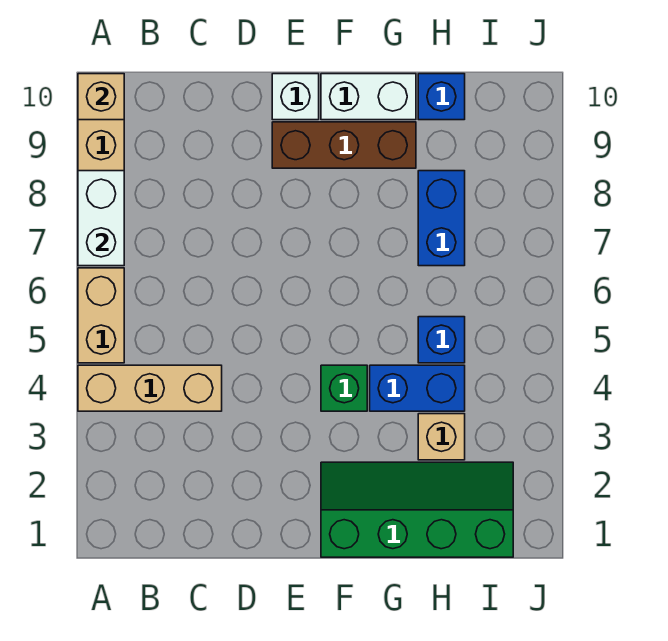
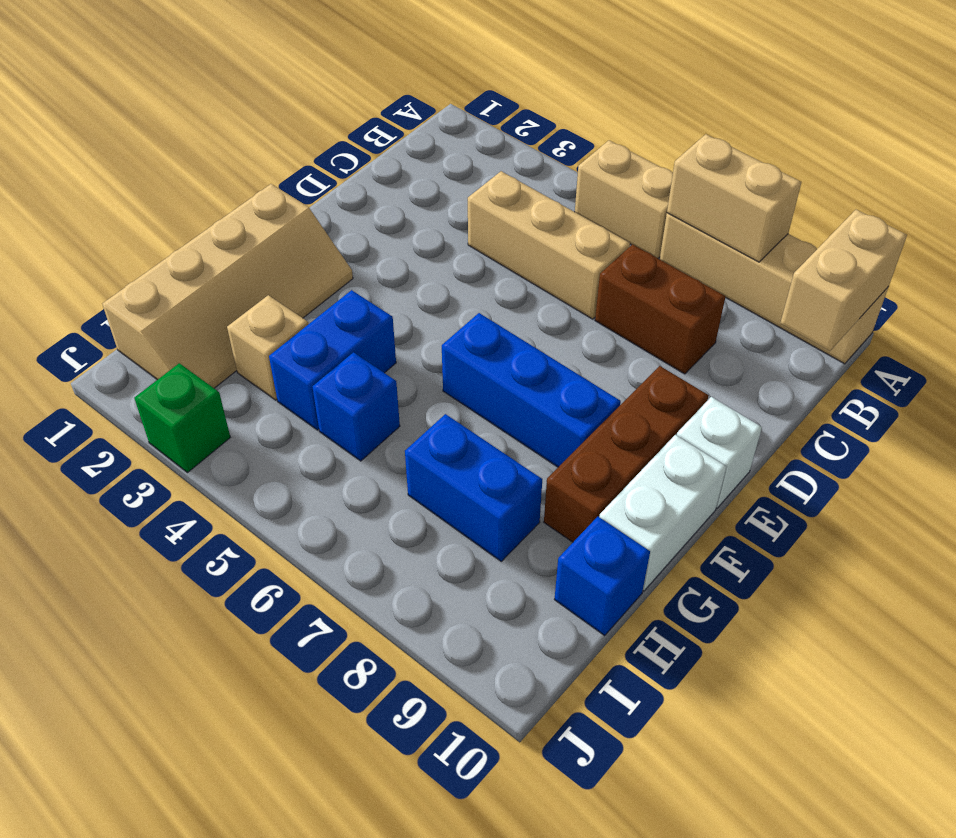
tan brick A4:C4 level 1 -> tan brick C4:C6 level 1
white brick A7:A8 level 2 -> tan brick A7:A8 level 2
tan brick A10 level 2 -> tan brick A10:B10 level 2
none -> brown brick C7:C8 level 1
green slope F1:I2 level 1 top 1 -> tan slope F1:I2 level 1 top 1
green brick F4 level 1 -> green brick J3 level 1
none -> blue brick F6:F8 level 1

